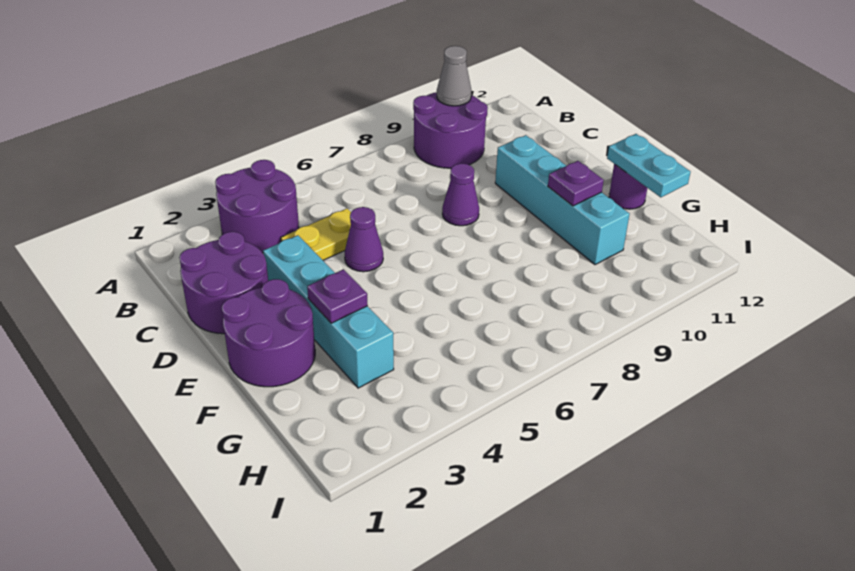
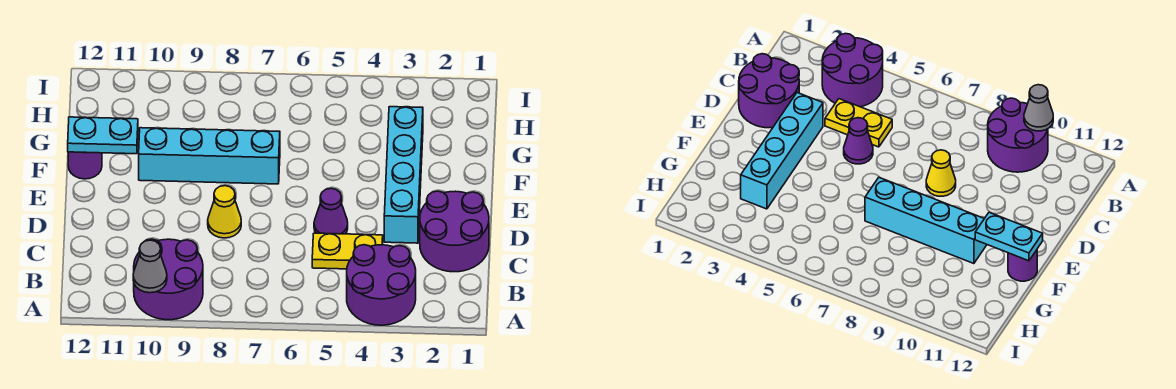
purple cone D8 level 1 -> yellow cone D8 level 1
cyan brick D10:G10 level 1 -> cyan brick F7:F10 level 1
purple round brick E1:F2 level 1 -> none
purple plate F3 level 2 -> none
purple plate F10 level 2 -> none
cyan plate F12:G12 level 2 -> cyan plate F11:F12 level 2

